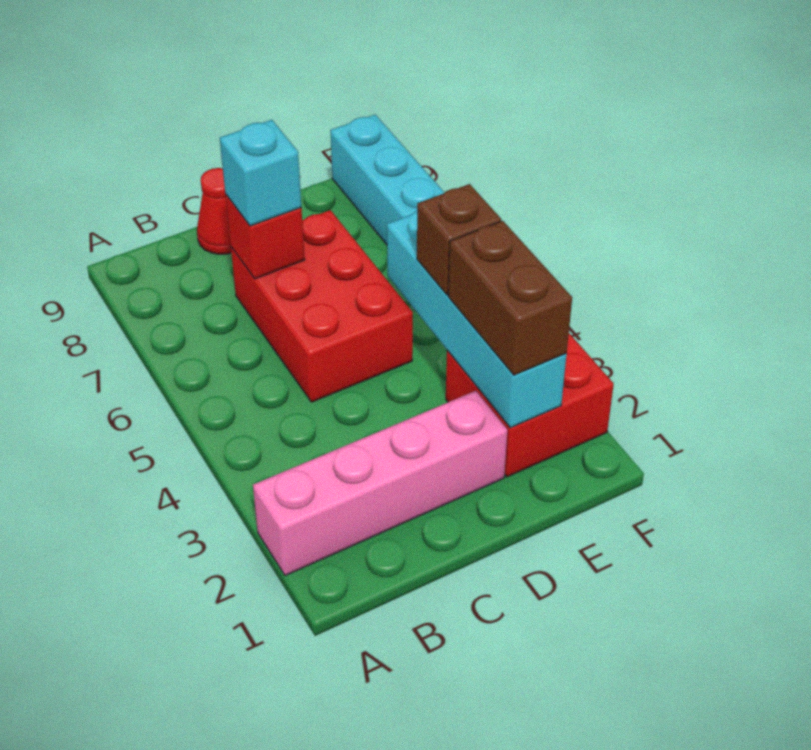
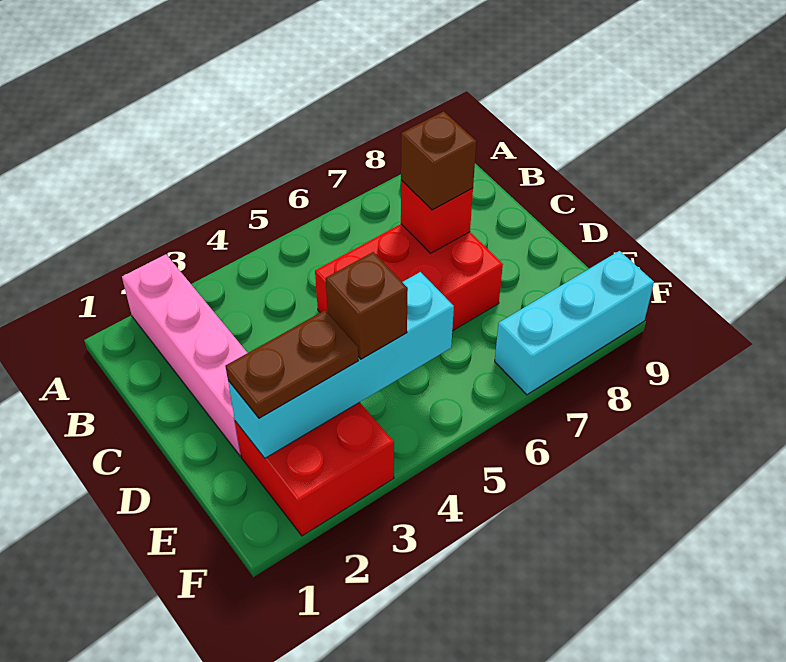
cyan brick C7 level 3 -> brown brick C7 level 3
red cone C9 level 1 -> none
brown brick E2:E3 level 3 -> brown plate E2:E3 level 3

